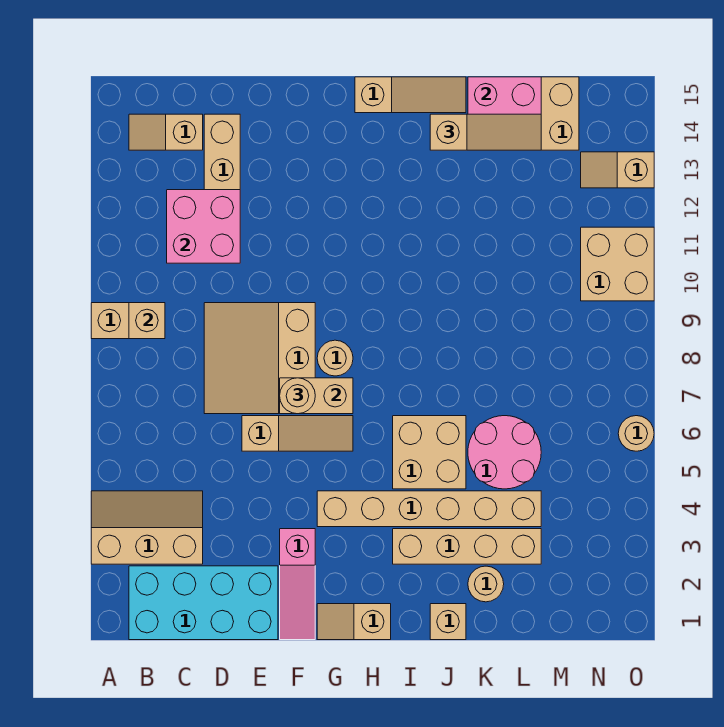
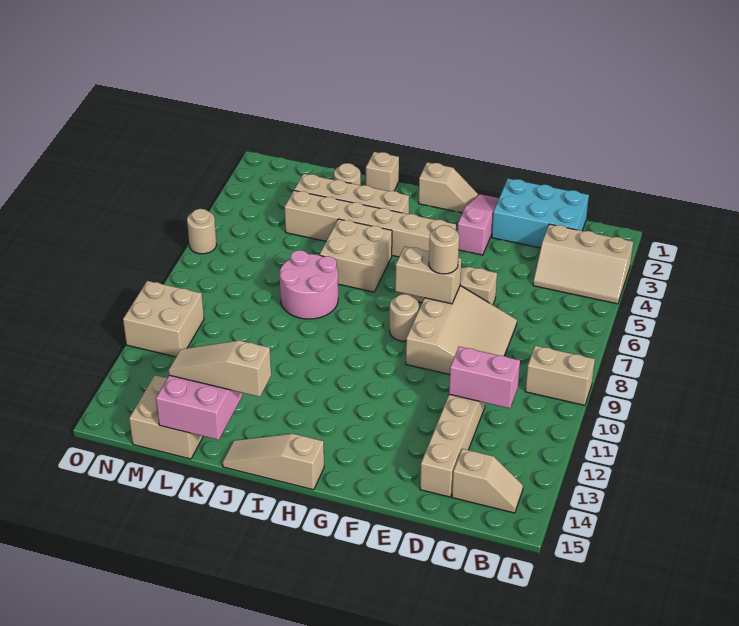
cyan brick B1:E2 level 1 -> cyan brick C1:E2 level 1
tan brick B9 level 2 -> none
pink brick C11:D12 level 2 -> pink brick C11:D11 level 2
pink round brick K5:L6 level 1 -> pink round brick J7:K8 level 1
tan slope N13:O13 level 1 top O -> none

